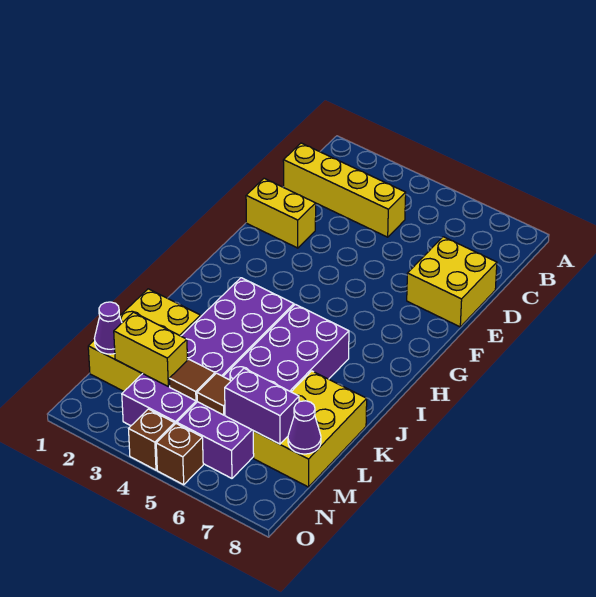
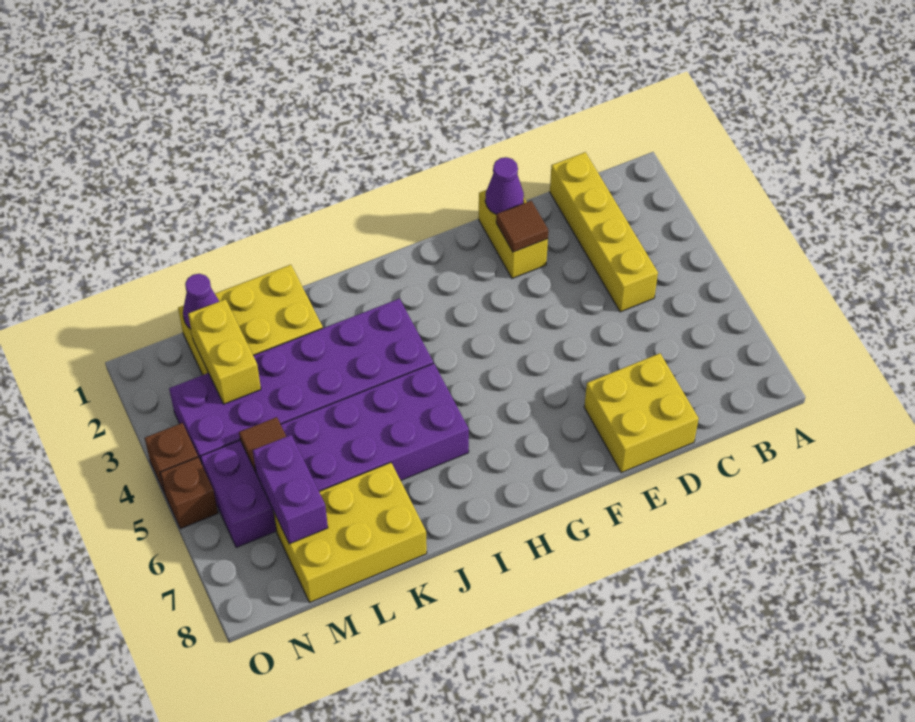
brown tile M4 level 2 -> brown tile E2 level 2
purple cone M8 level 2 -> purple cone E1 level 2

